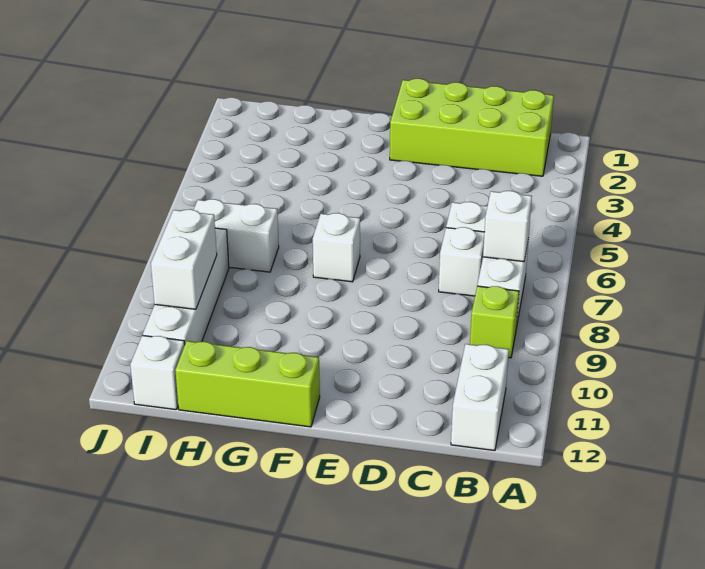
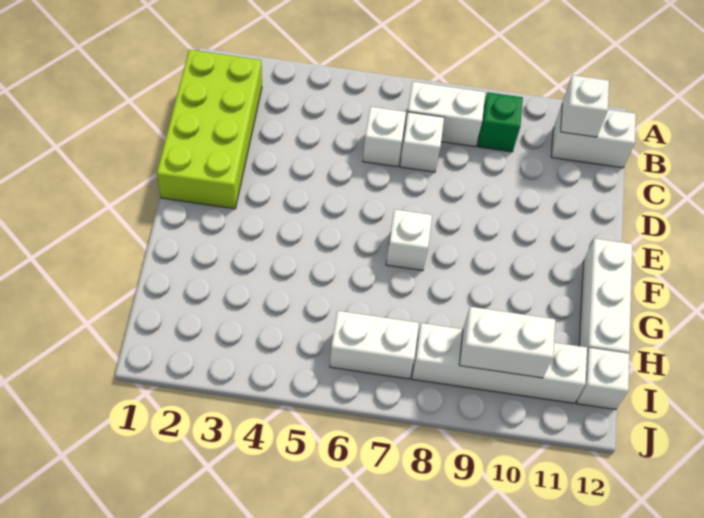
white brick B7 level 2 -> white brick B11 level 2
lime brick B9 level 1 -> green brick B9 level 1
lime brick F12:H12 level 1 -> white brick F12:H12 level 1
white brick H7:I7 level 1 -> white brick I6:I7 level 1

